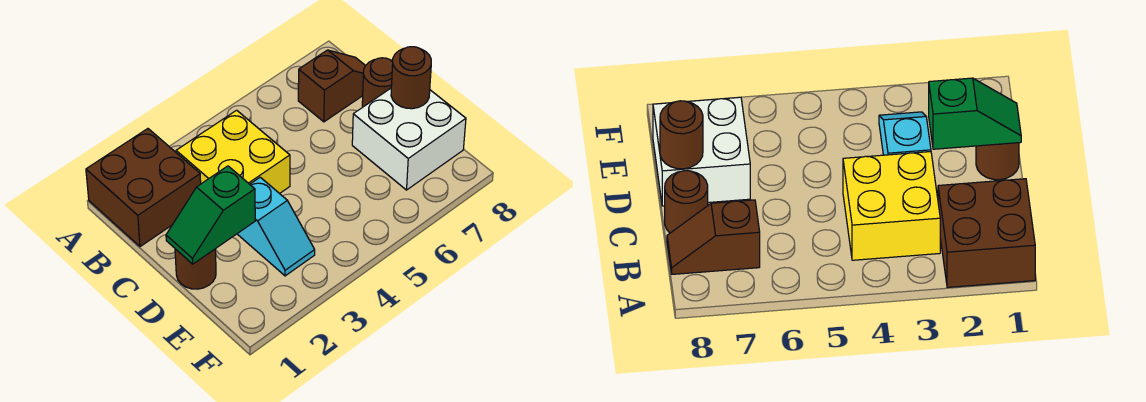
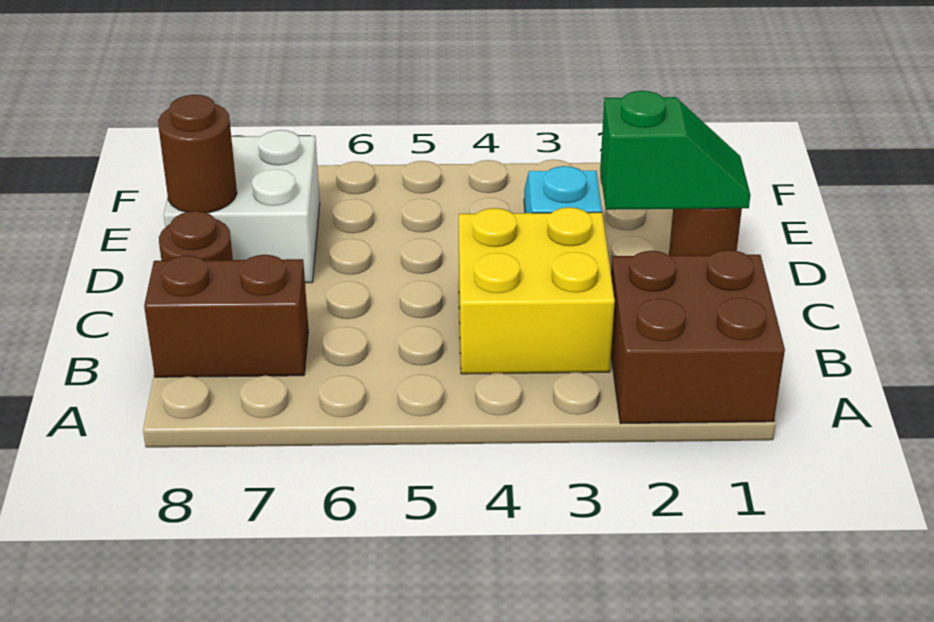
brown slope B7:B8 level 1 top 7 -> brown brick B7:B8 level 1

